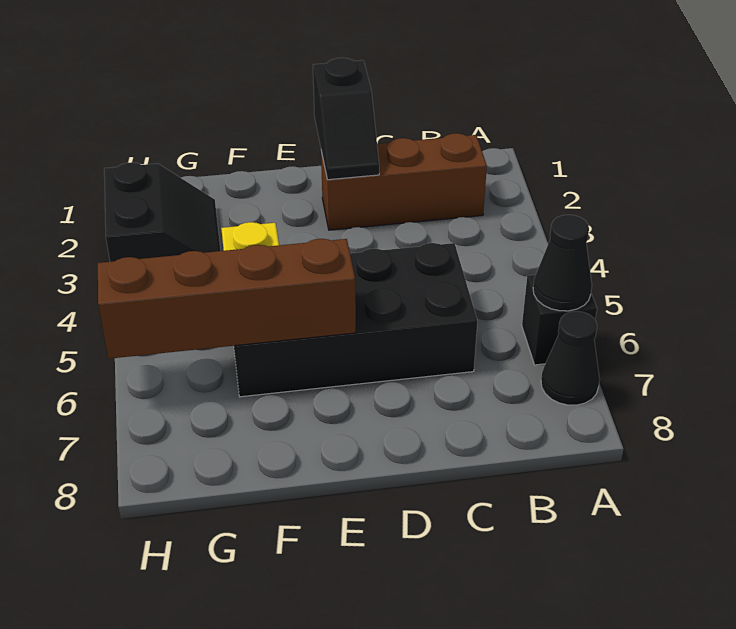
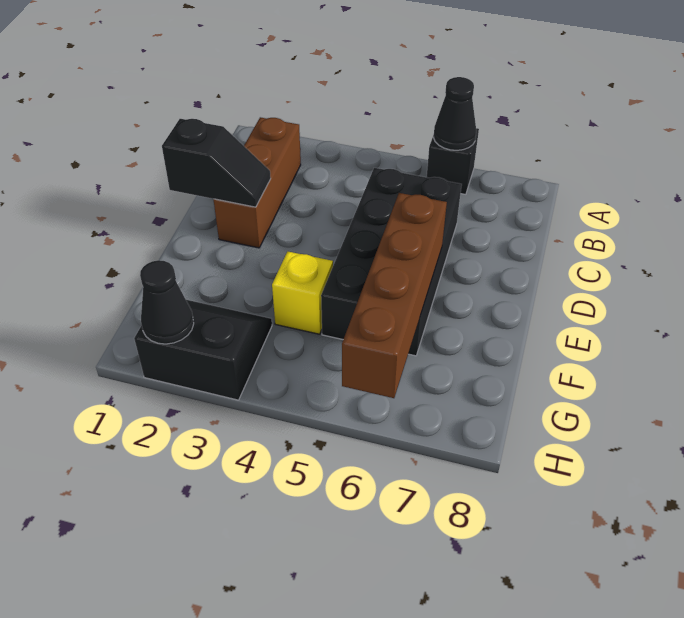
black cone A7 level 1 -> black cone H2 level 2

